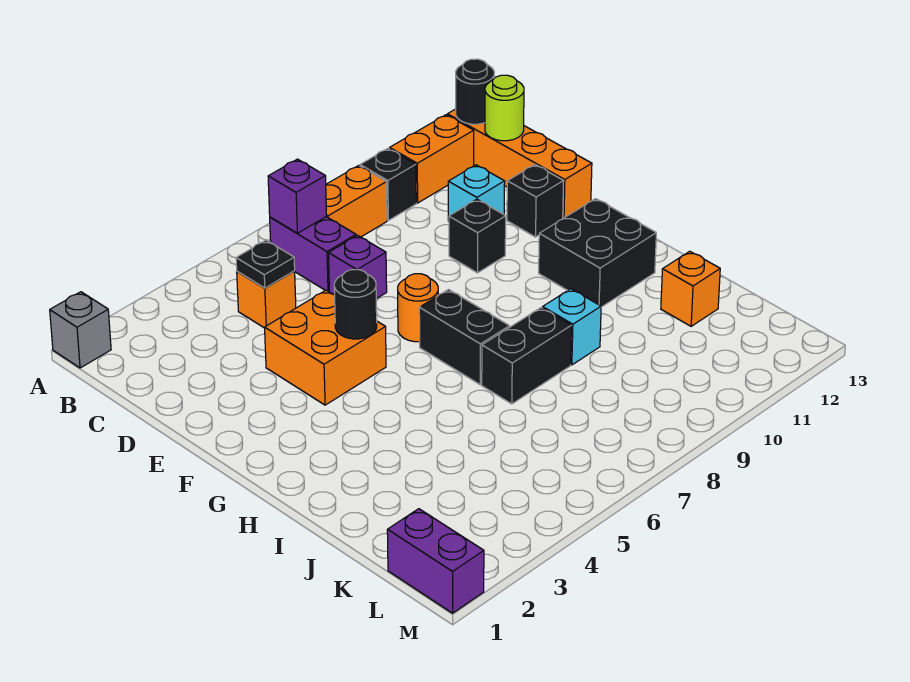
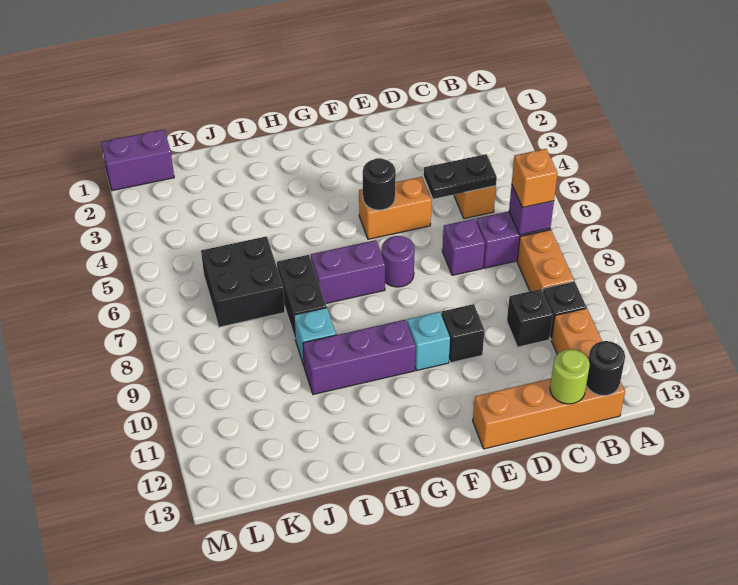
grey brick A1 level 1 -> none
black plate C5 level 2 -> black plate C5:D5 level 2
cyan brick D11 level 1 -> cyan brick F10 level 1
orange brick E4:F5 level 1 -> orange brick E5:F5 level 1
black brick E12 level 1 -> black brick C10 level 1
orange round brick F7 level 1 -> purple round brick F7 level 1
black brick G7:H7 level 1 -> purple brick G7:H7 level 1
none -> purple brick G10:I10 level 1
black brick G11:H12 level 1 -> black brick J6:K7 level 1
orange brick J12 level 1 -> orange brick B7 level 3

